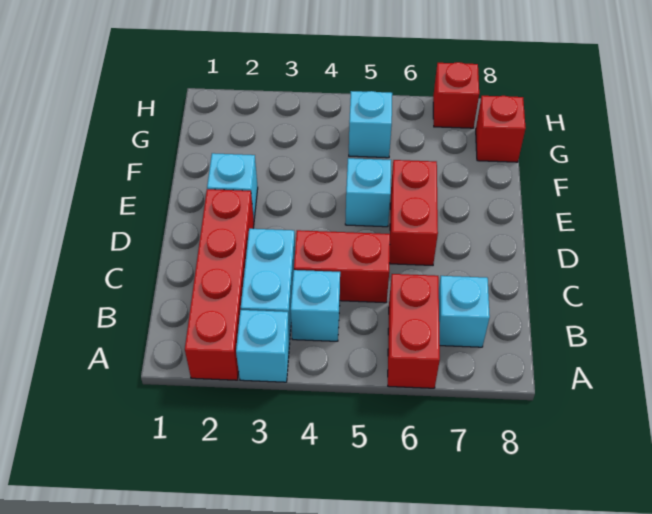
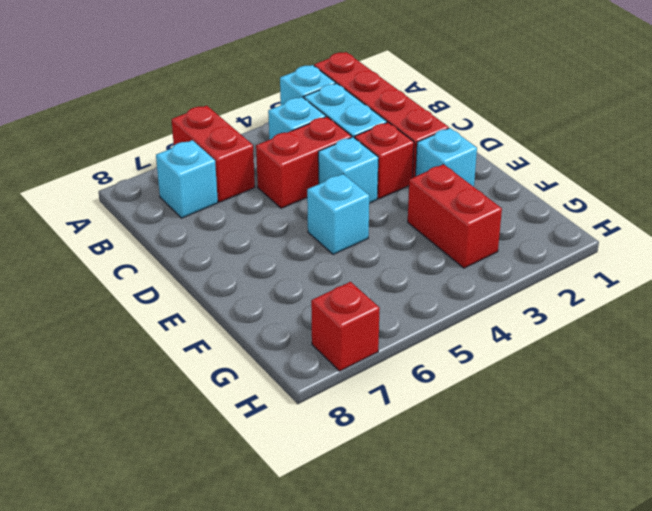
red brick D6:E6 level 1 -> red brick F3:G3 level 1
cyan brick G5 level 1 -> cyan brick D4 level 1
red brick G8 level 1 -> red brick D3 level 1

